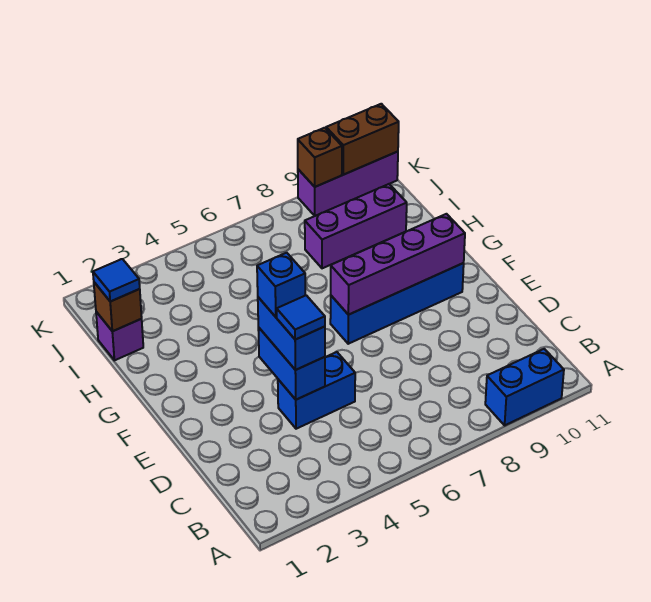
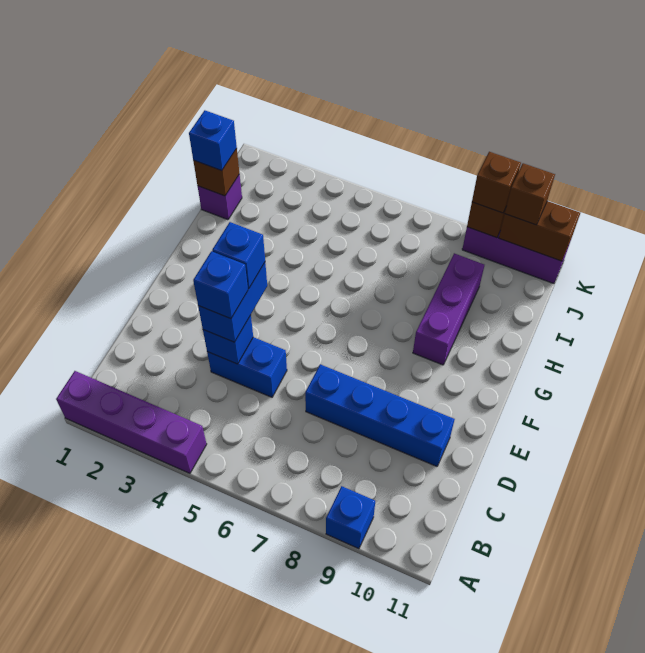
blue brick A9:A10 level 1 -> blue brick A9 level 1
blue brick D4:E4 level 2 -> blue brick D4 level 2
blue tile D4 level 4 -> blue brick D4 level 4
blue brick F7:F10 level 1 -> blue brick D7:D10 level 1
purple brick F7:F10 level 2 -> purple brick A1:A4 level 1
blue tile I1 level 3 -> blue brick I1 level 3
purple brick I8:I10 level 1 -> purple brick G9:I9 level 1
none -> brown brick K9 level 3
none -> brown brick K10 level 3

